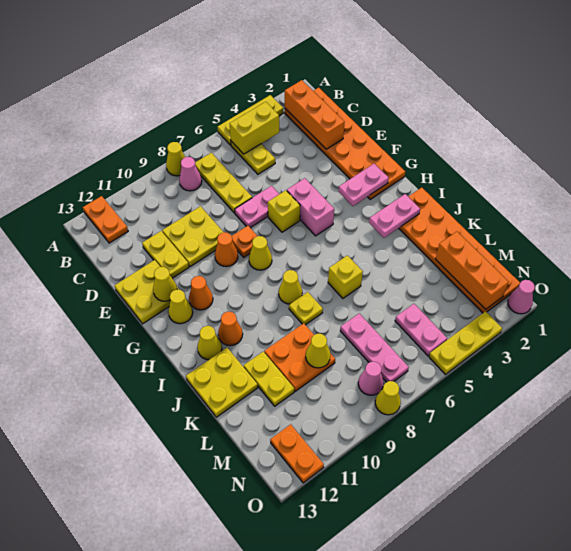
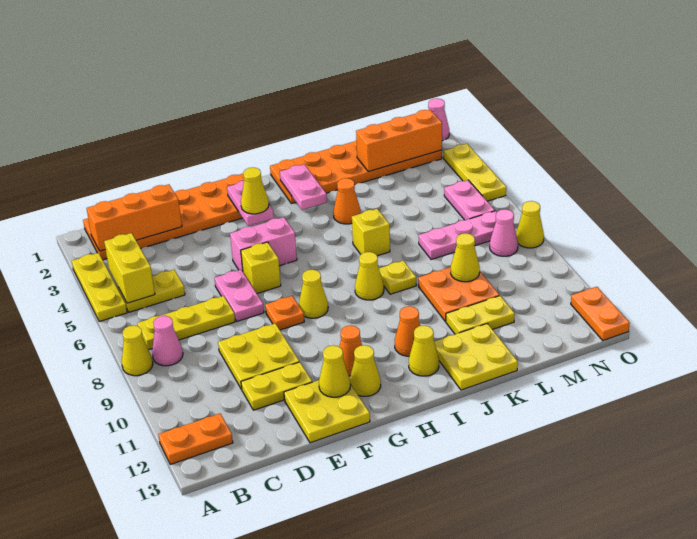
orange cone F9 level 1 -> orange cone J4 level 1
none -> yellow cone G3 level 3
pink plate M5:N5 level 1 -> pink plate N5:N6 level 1
orange plate N12:O12 level 1 -> orange plate O12:O13 level 1

